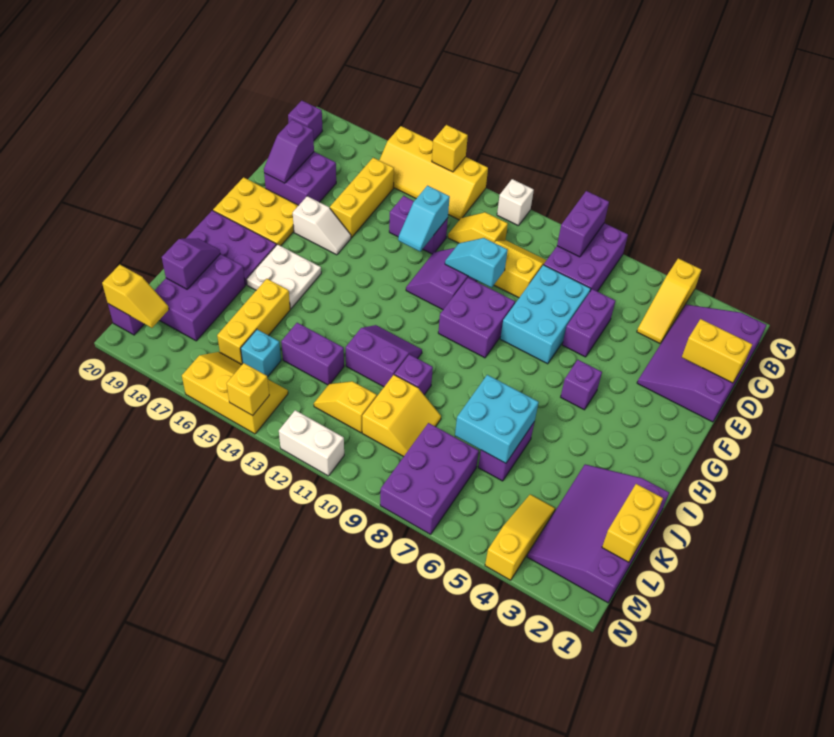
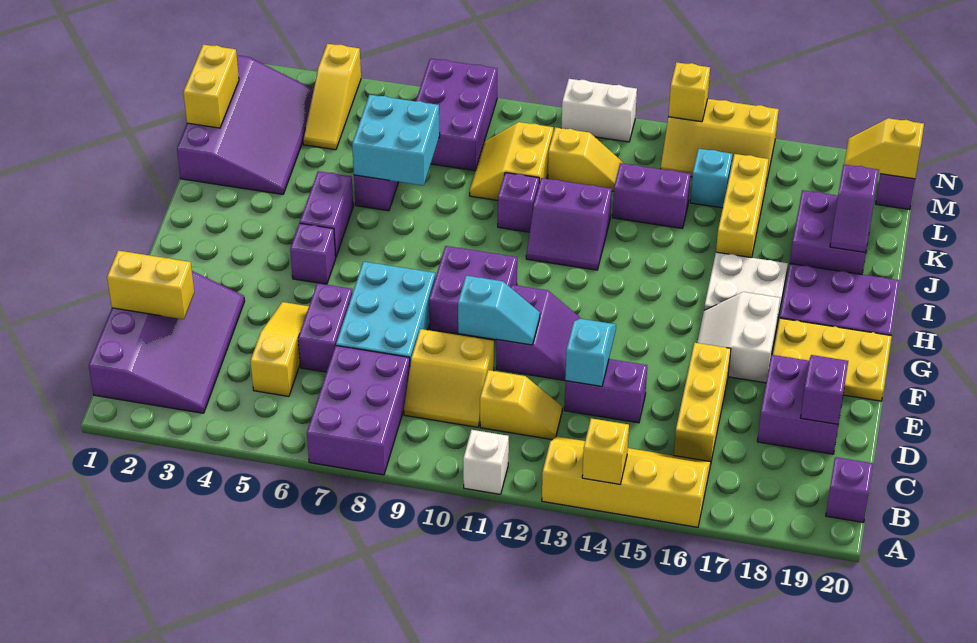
yellow slope A4:C4 level 1 top A -> yellow slope C5:E5 level 1 top C
purple brick A8:B8 level 2 -> purple brick H5:I5 level 1
white slope F16:F17 level 1 top 17 -> white slope F16:G17 level 1 top 17
purple brick J18:L19 level 1 -> purple brick J18:K19 level 1

